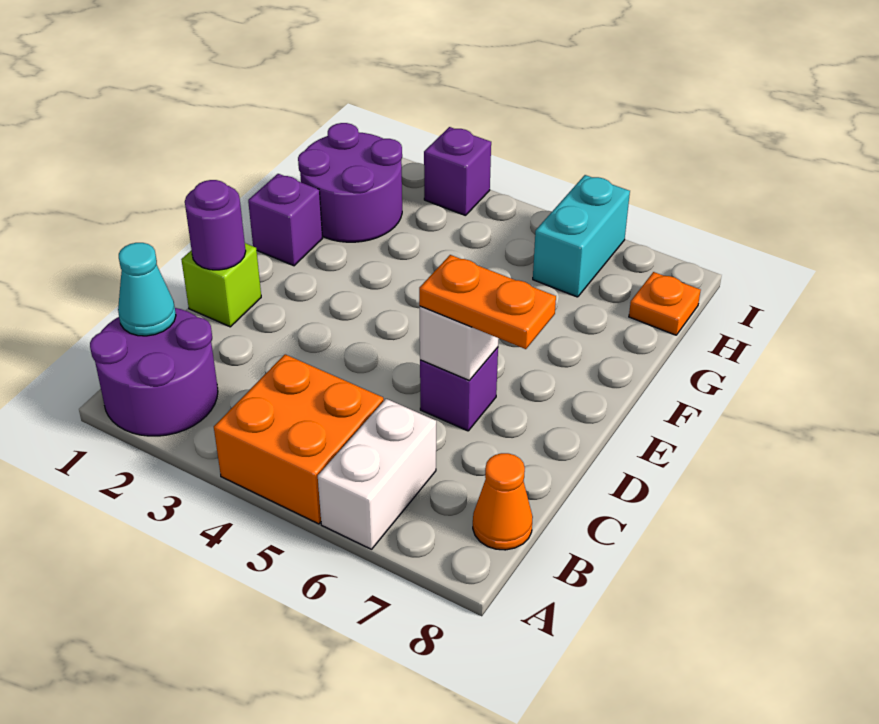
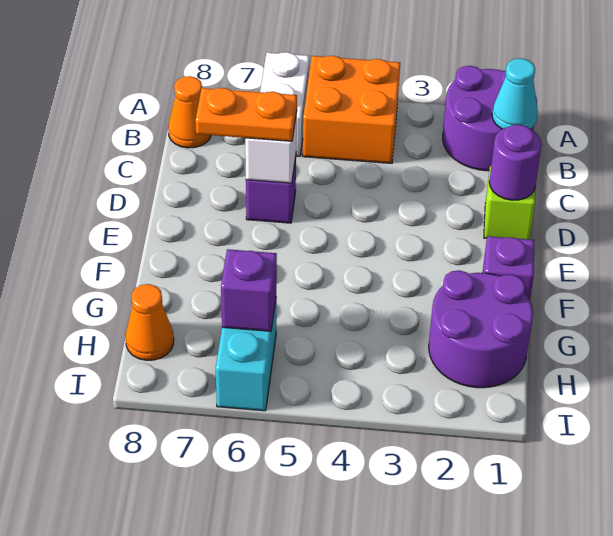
orange plate H8 level 1 -> orange cone H8 level 1
purple brick I3 level 1 -> purple brick H6 level 2

